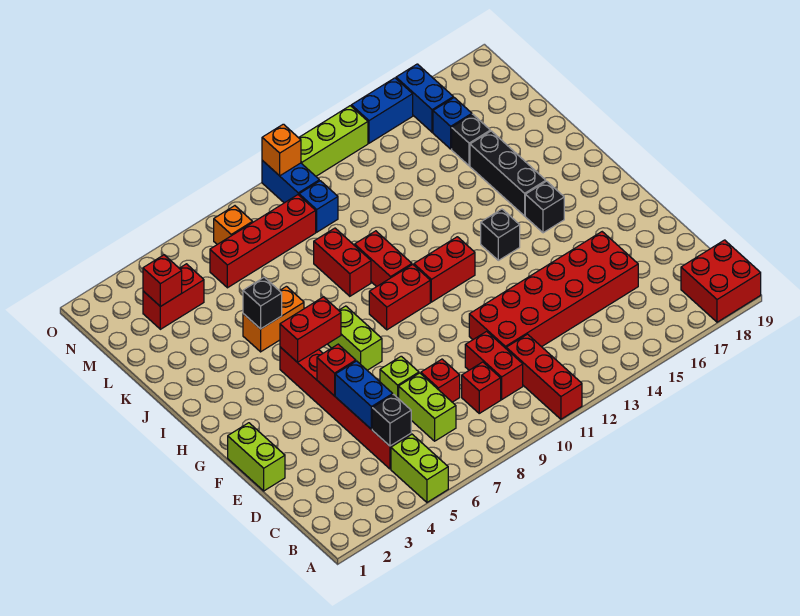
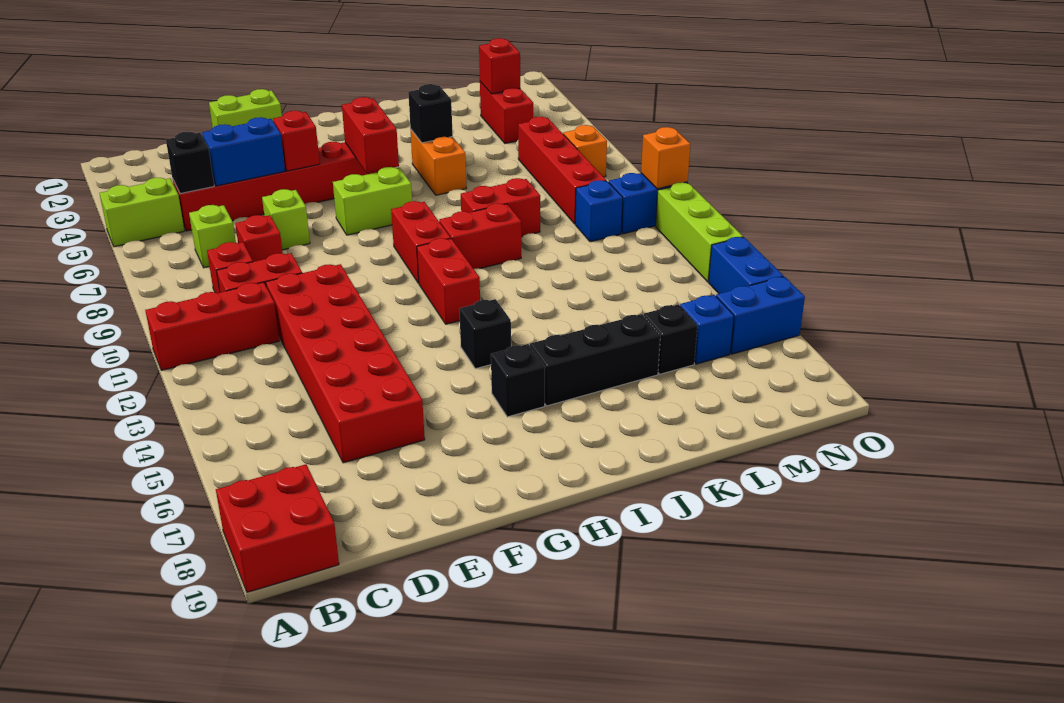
lime brick C7:D7 level 1 -> lime brick C7 level 1

